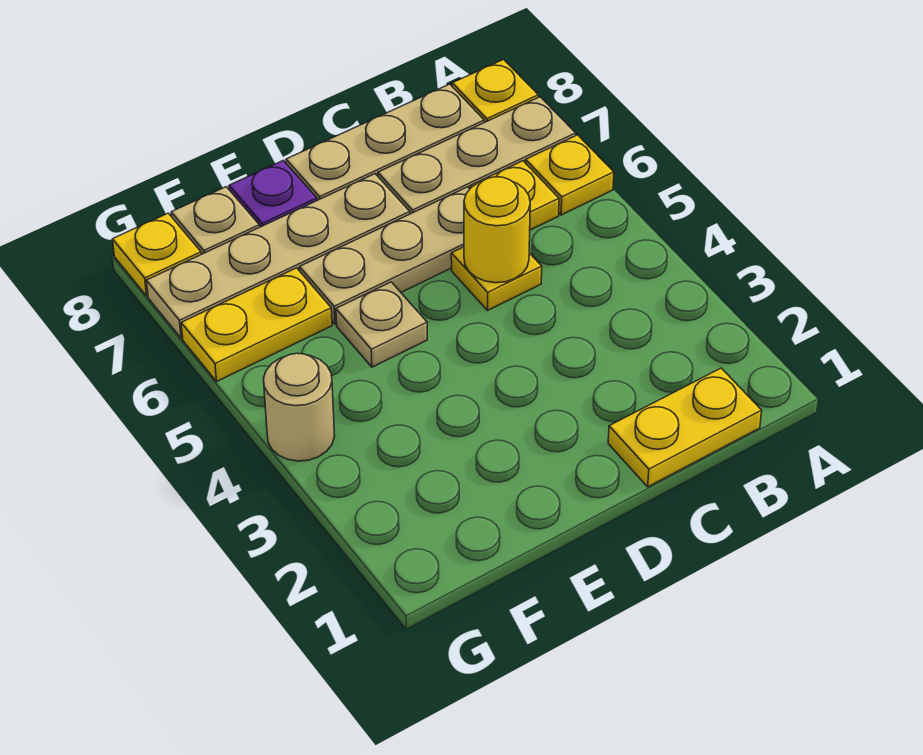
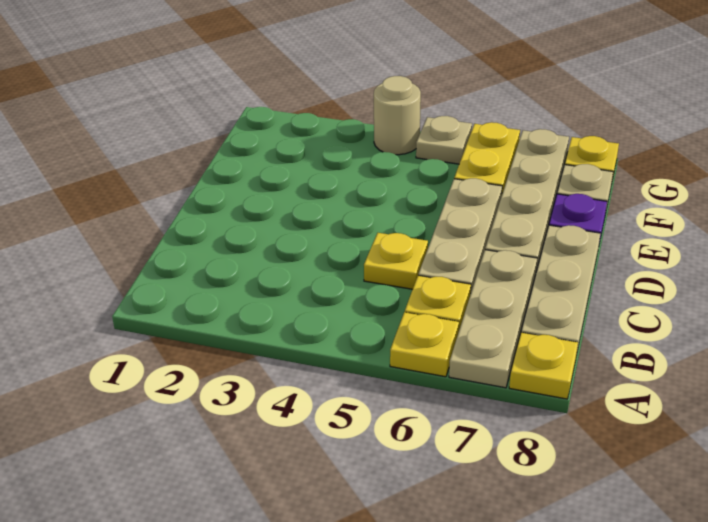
yellow plate B1:C1 level 1 -> none
yellow round brick C5 level 2 -> none
tan plate E5 level 1 -> tan plate G5 level 1

